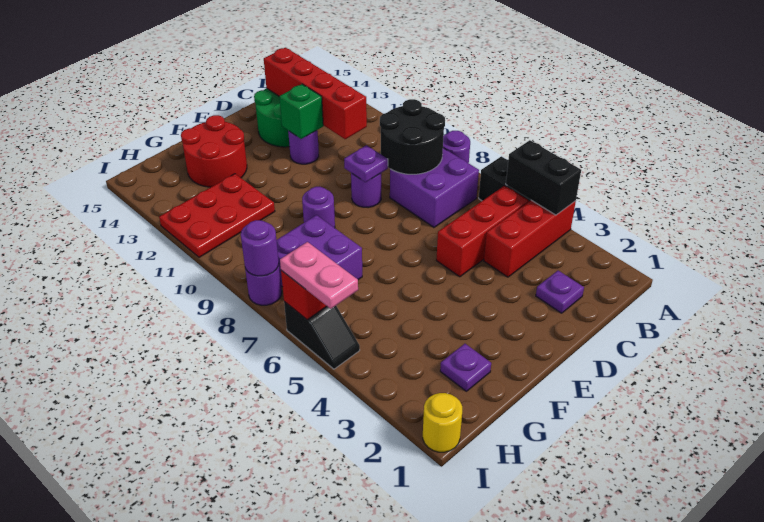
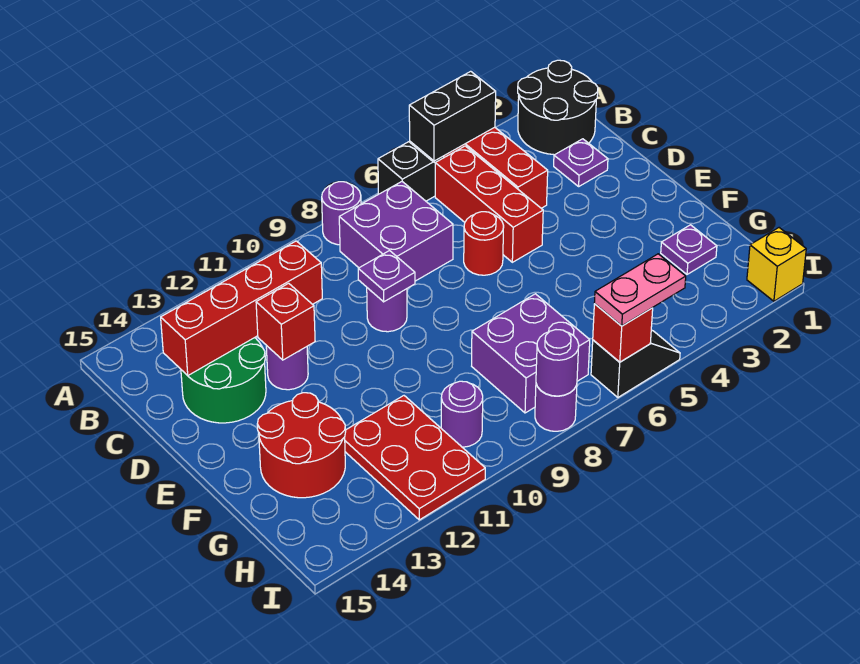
black round brick B8:C9 level 2 -> black round brick A1:B2 level 1
none -> red round brick D6 level 1
green brick D12 level 2 -> red brick D12 level 2
purple round brick F9 level 1 -> purple round brick H10 level 1
yellow round brick I1 level 1 -> yellow brick I1 level 1

